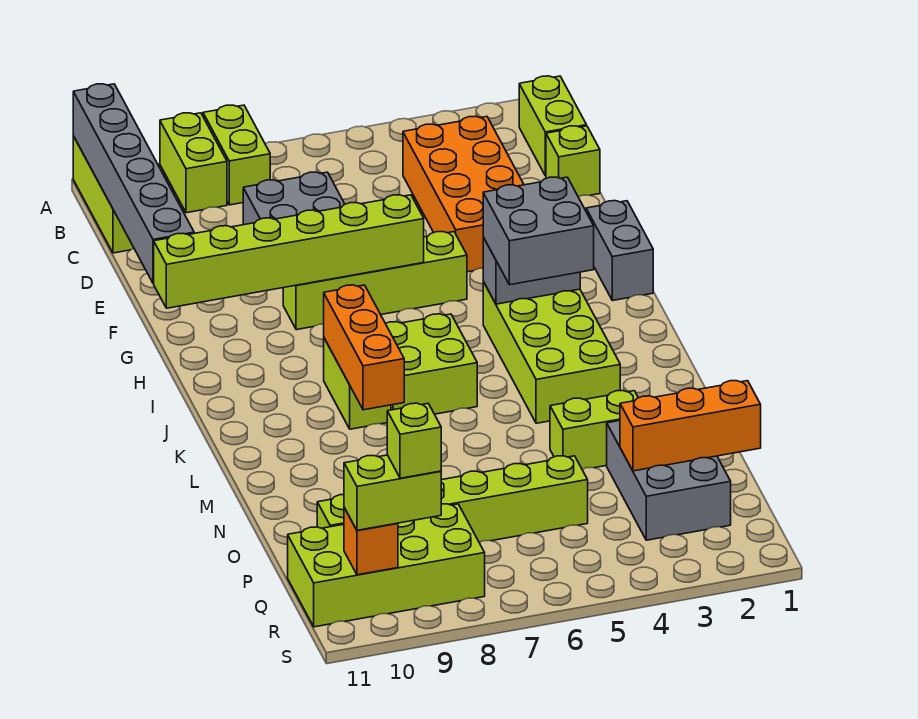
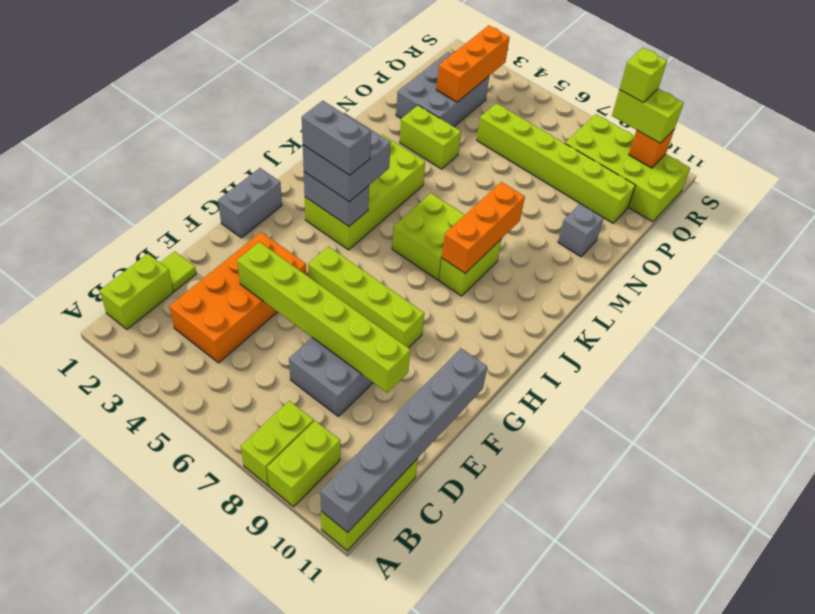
lime brick D1 level 1 -> lime tile D1 level 1
lime brick G6:G11 level 2 -> lime brick E4:E9 level 2
none -> grey brick I3:I4 level 4
none -> grey brick N10 level 1
orange brick P1:P3 level 2 -> orange brick P3:R3 level 2

